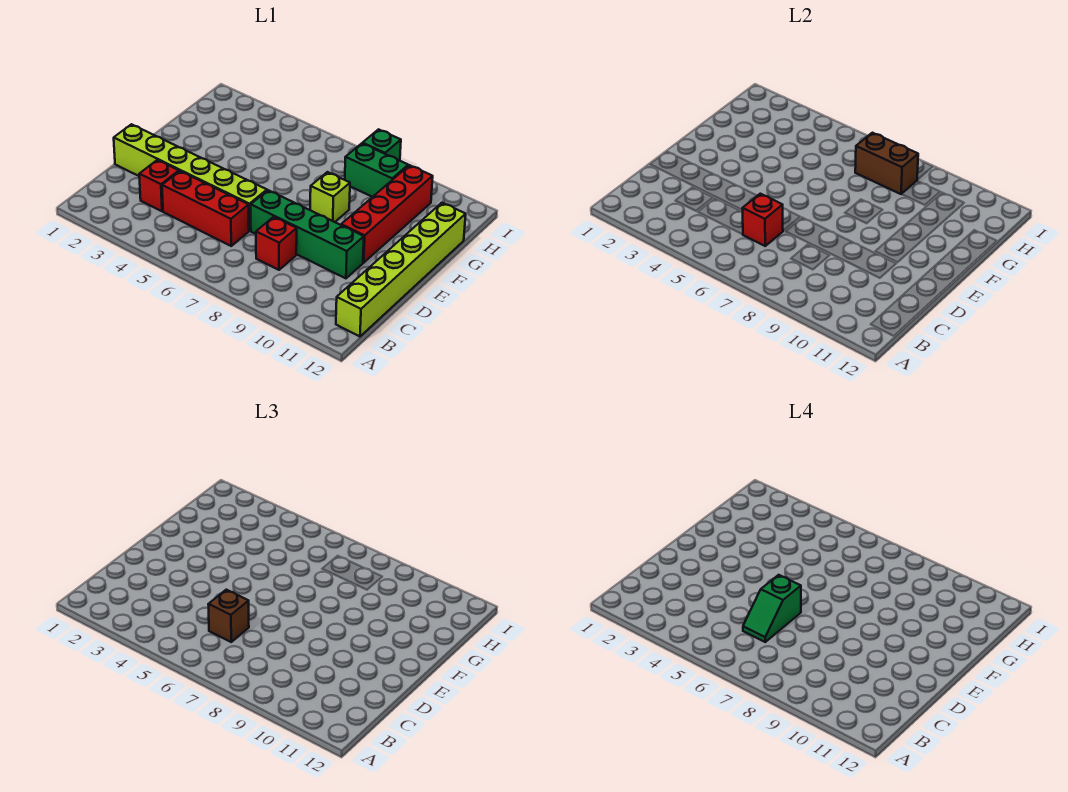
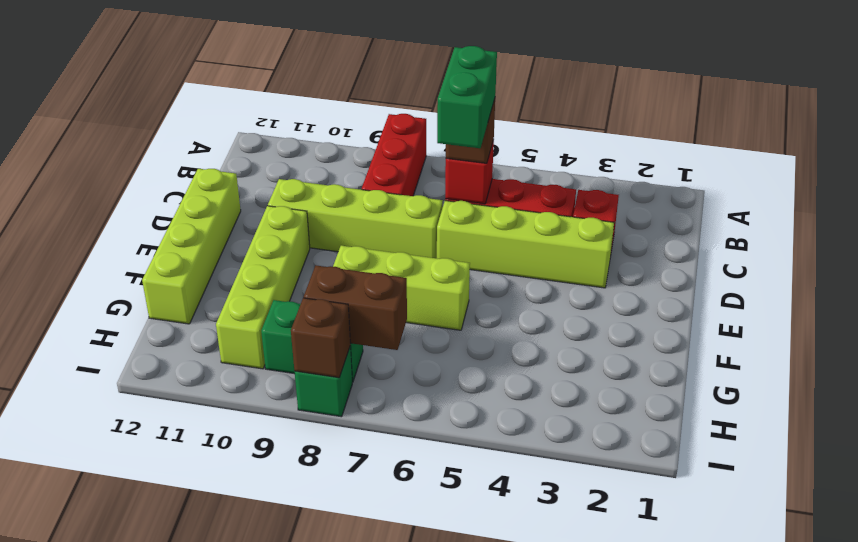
lime brick B12:G12 level 1 -> lime brick D12:G12 level 1
green slope C6:D6 level 4 top D -> green brick C6:D6 level 4
red brick C8 level 1 -> red brick A8:C8 level 1
lime brick D1:D6 level 1 -> lime brick D3:D6 level 1
green brick D7:D10 level 1 -> lime brick D7:D10 level 1
red brick E10:H10 level 1 -> lime brick E10:H10 level 1
lime brick F8 level 1 -> lime brick F6:F8 level 1
none -> brown brick I8 level 2

